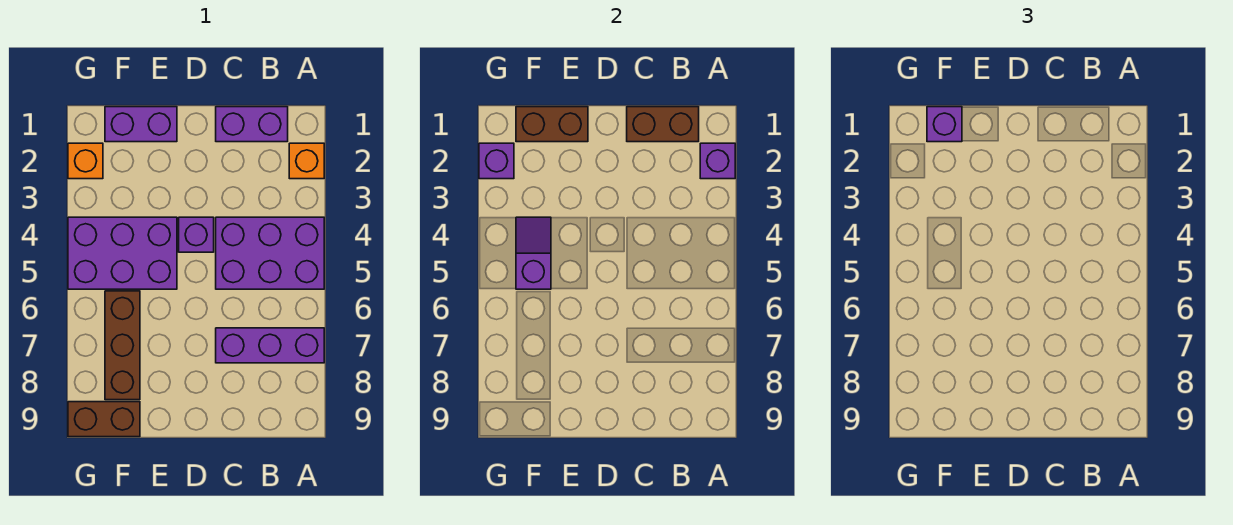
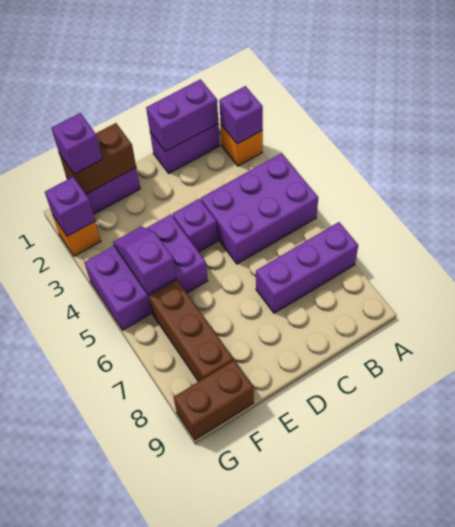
brown brick B1:C1 level 2 -> purple brick B1:C1 level 2

